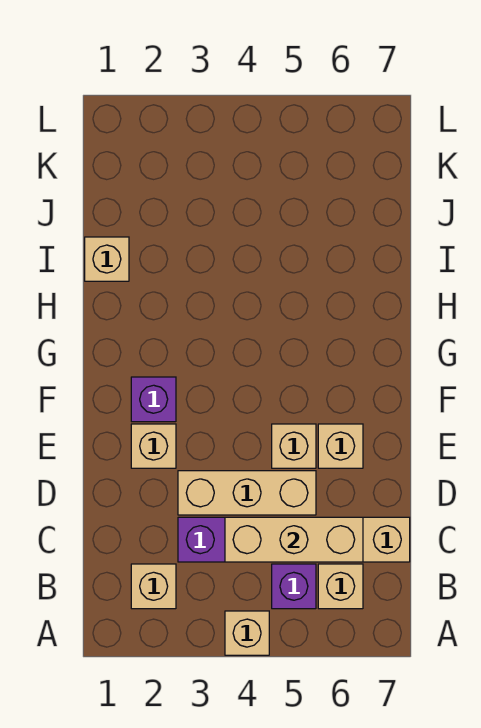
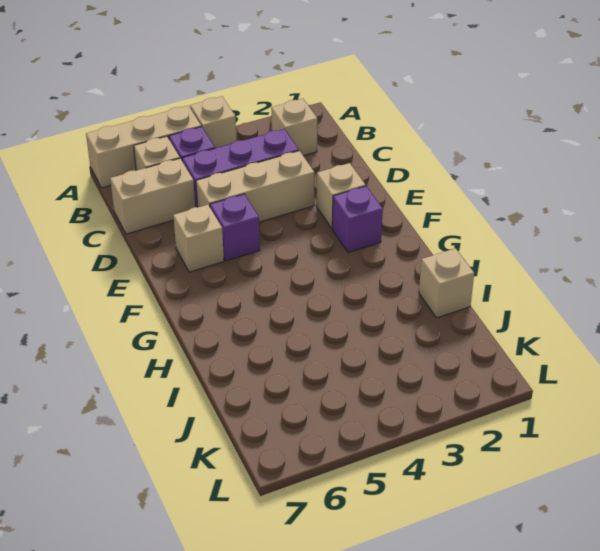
tan brick C4:C6 level 2 -> tan brick A5:A7 level 1
tan brick E5 level 1 -> purple brick E5 level 1

